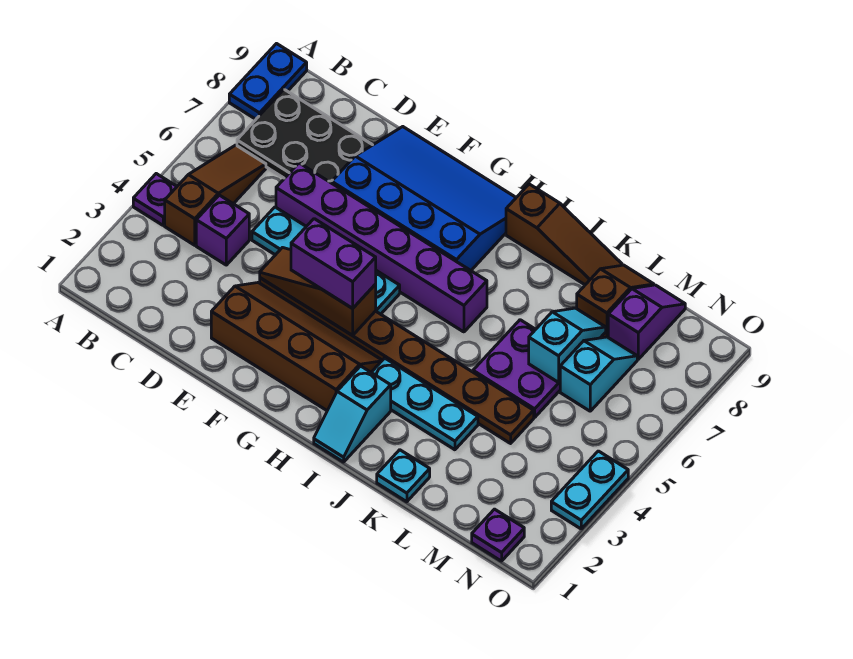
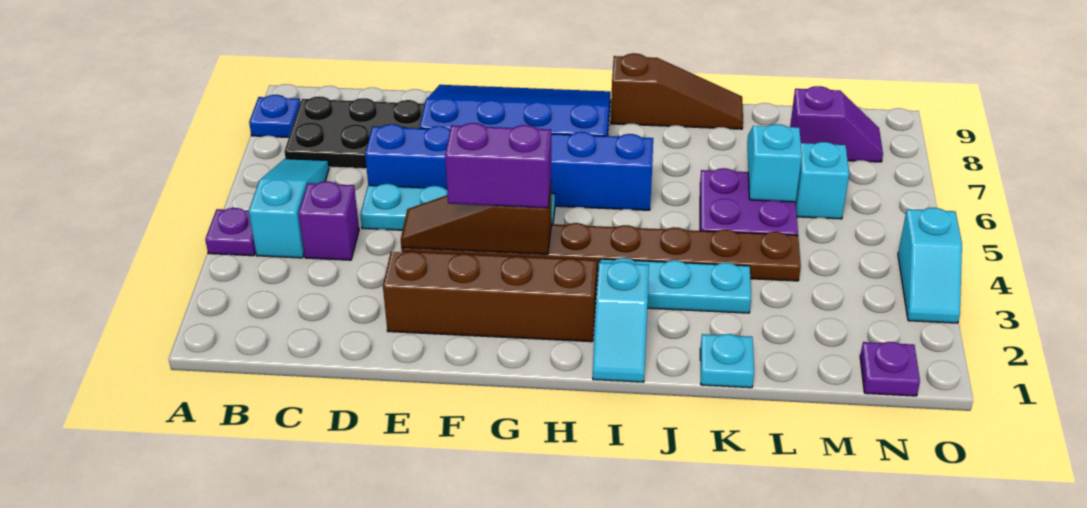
blue plate A8:A9 level 1 -> blue plate A8 level 1
brown slope B4:B6 level 1 top 4 -> cyan slope B4:B6 level 1 top 4
purple brick D6:I6 level 1 -> blue brick D6:I6 level 1
brown slope L8:L9 level 1 top 8 -> none
purple slope M8:M9 level 1 top 8 -> purple slope M8:N8 level 1 top M
cyan plate O3:O4 level 1 -> cyan slope O3:O4 level 1 top 4

